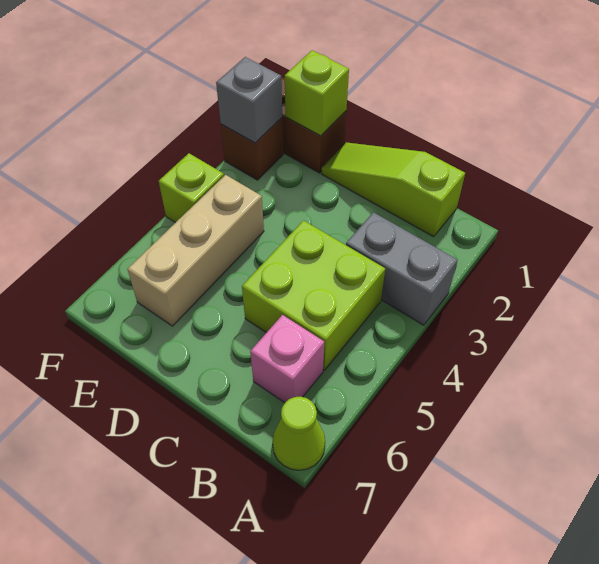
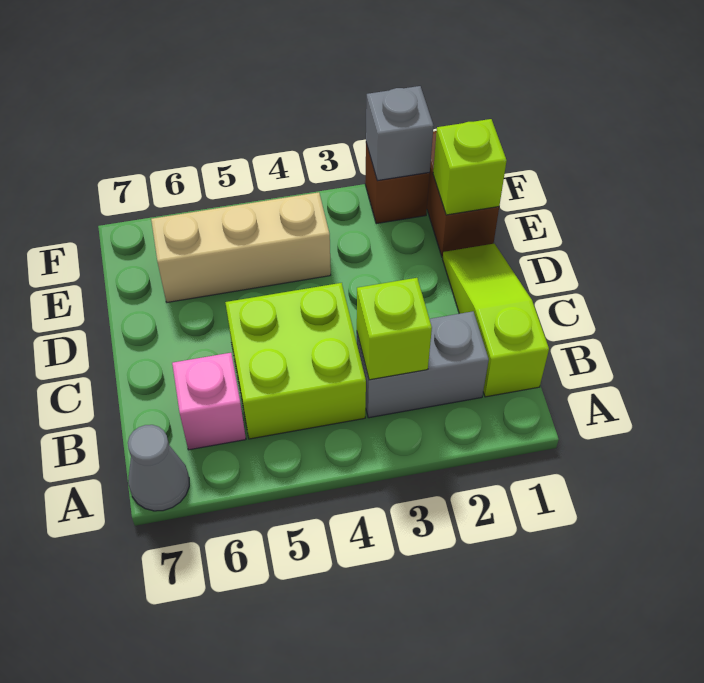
grey brick A3:B3 level 1 -> grey brick B2:B3 level 1
lime cone A7 level 1 -> grey cone A7 level 1
lime brick F4 level 1 -> lime brick B3 level 2

